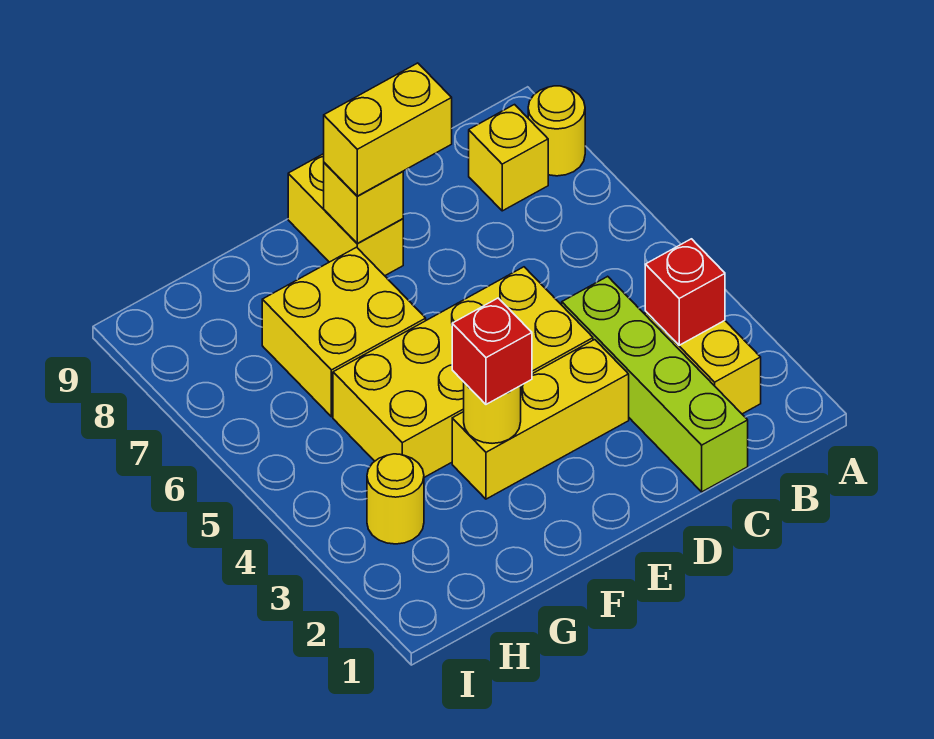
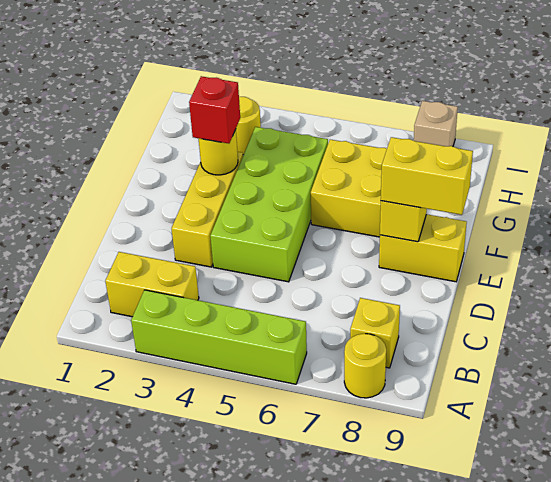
red brick B3 level 2 -> none
lime brick C1:C4 level 1 -> lime brick A3:A6 level 1
yellow brick D4:G5 level 1 -> lime brick D4:G5 level 1
yellow brick D8:E8 level 3 -> yellow brick E8:E9 level 3
none -> tan brick I8 level 1

